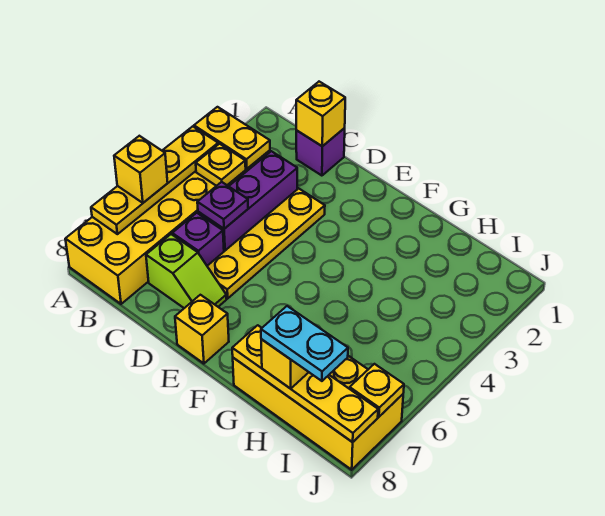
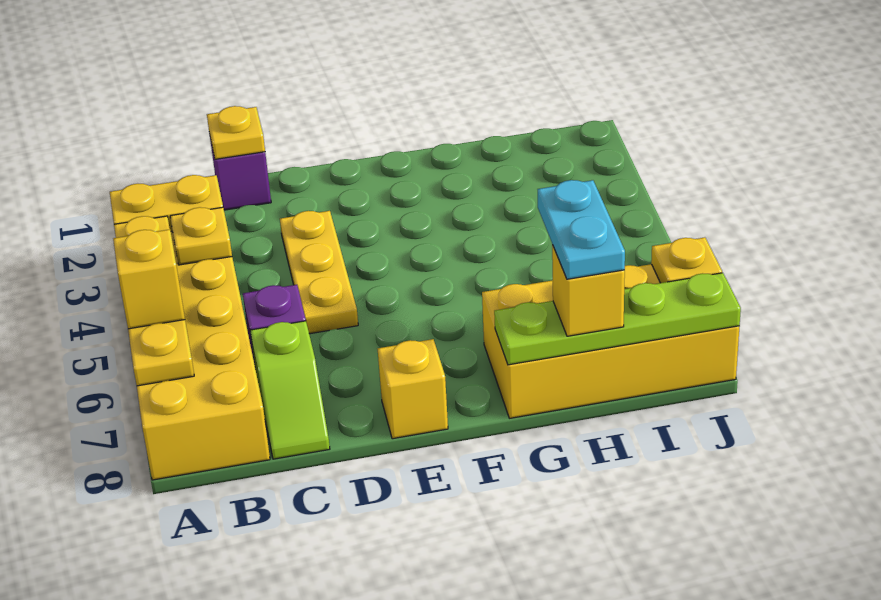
yellow brick C1 level 2 -> yellow plate C1 level 2
purple brick C3:C5 level 1 -> none
purple plate C5 level 2 -> none
lime slope C7:D7 level 1 top C -> lime slope C7:C8 level 1 top 7
yellow plate D3:D6 level 1 -> yellow plate D3:D5 level 1
yellow plate G8:J8 level 2 -> lime plate G8:J8 level 2
cyan plate H8:I8 level 4 -> cyan plate H7:H8 level 4

